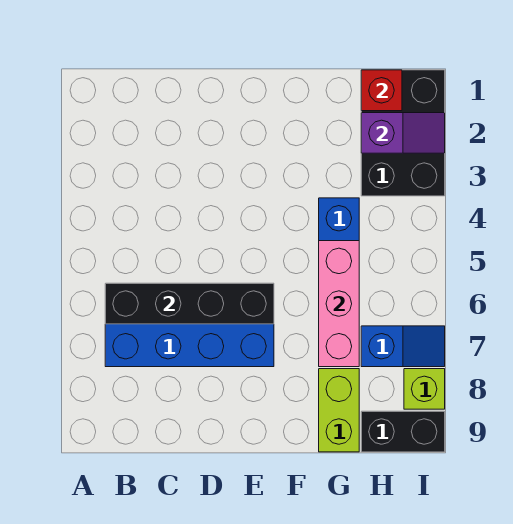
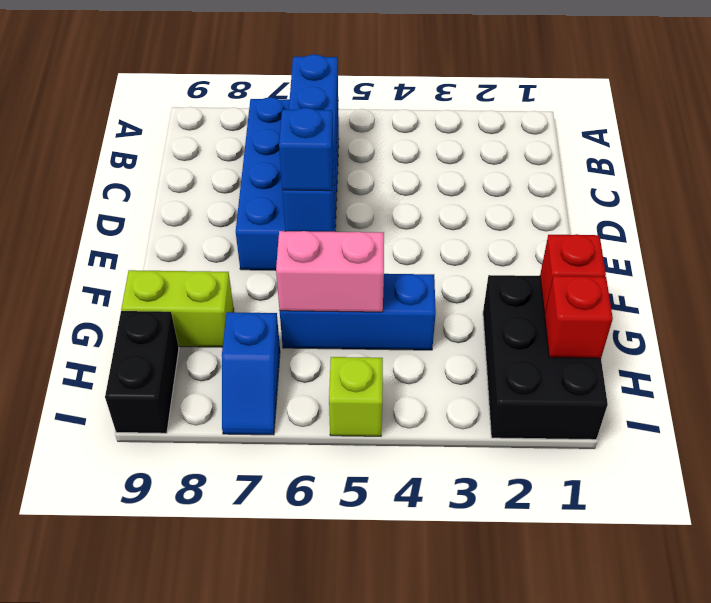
black brick B6:E6 level 2 -> blue brick B6:E6 level 2
none -> blue brick E6 level 3
none -> red brick G1 level 2
pink brick G5:G7 level 2 -> pink brick G5:G6 level 2
black brick H1:I3 level 1 -> black brick G1:I2 level 1
purple slope H2:I2 level 2 top H -> none
lime brick I8 level 1 -> lime brick I5 level 1

